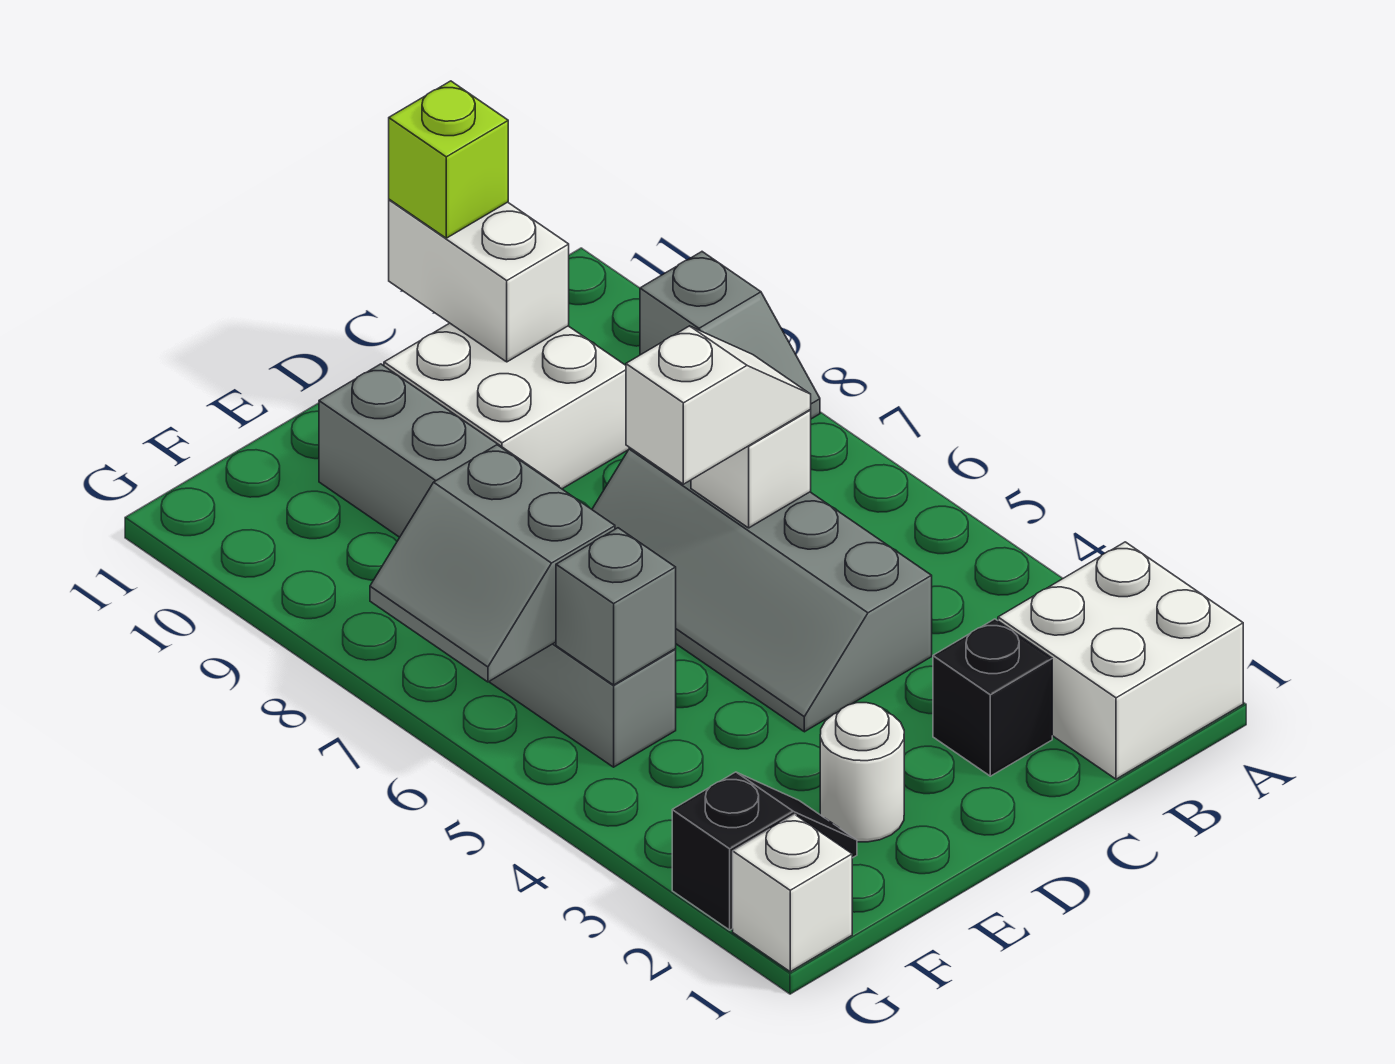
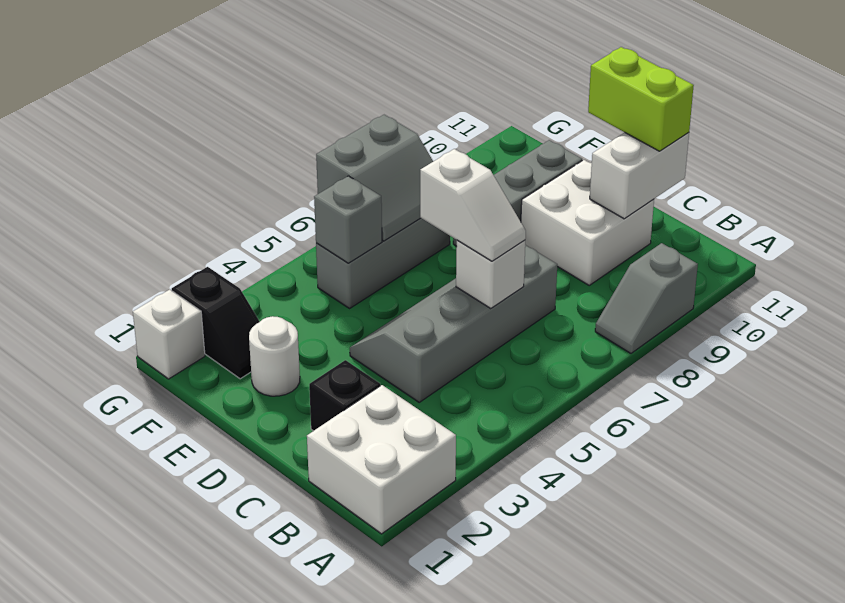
lime brick C11 level 3 -> lime brick C11:D11 level 3
grey slope F6:G7 level 2 top F -> grey slope F6:G7 level 2 top G

